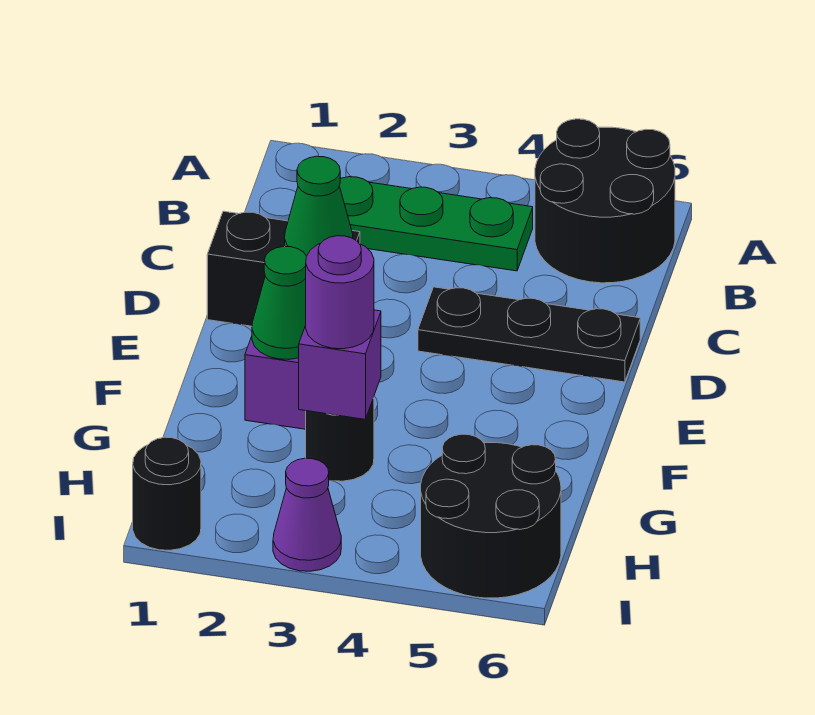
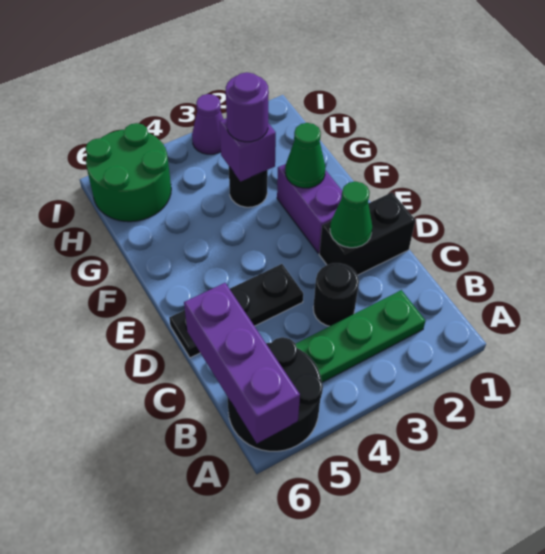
none -> purple brick A6:C6 level 2
black round brick H5:I6 level 1 -> green round brick H5:I6 level 1
black round brick I1 level 1 -> black round brick C3 level 1

